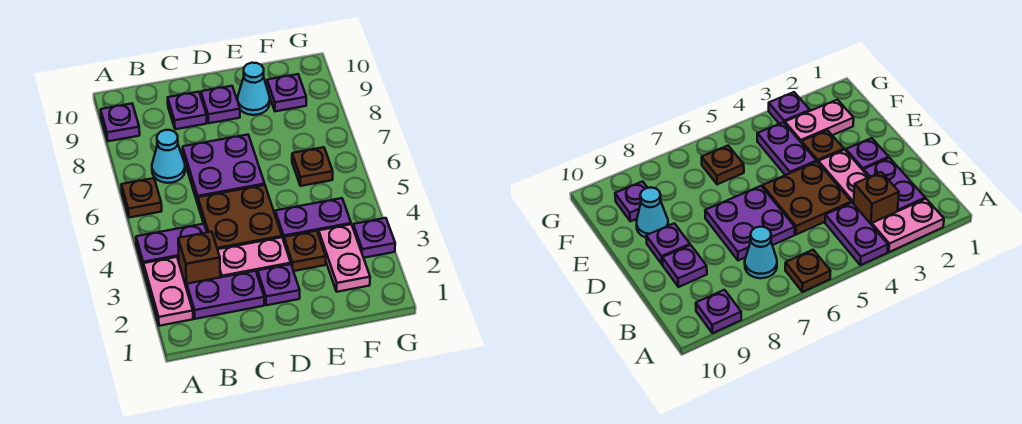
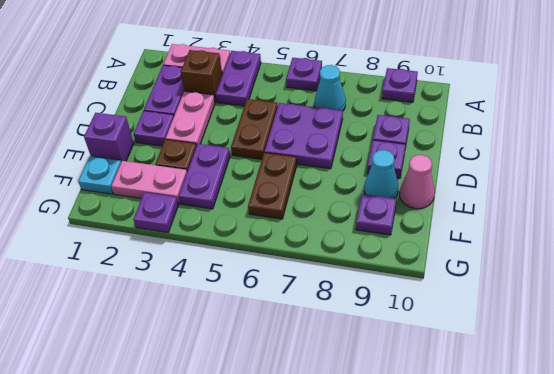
brown plate A6 level 1 -> purple plate A6 level 1
brown plate C4:D5 level 1 -> brown plate C5:D5 level 1
none -> purple brick E1 level 1
none -> pink cone E10 level 1
none -> cyan plate F1 level 1
brown plate F6 level 1 -> brown plate E6:F6 level 1

